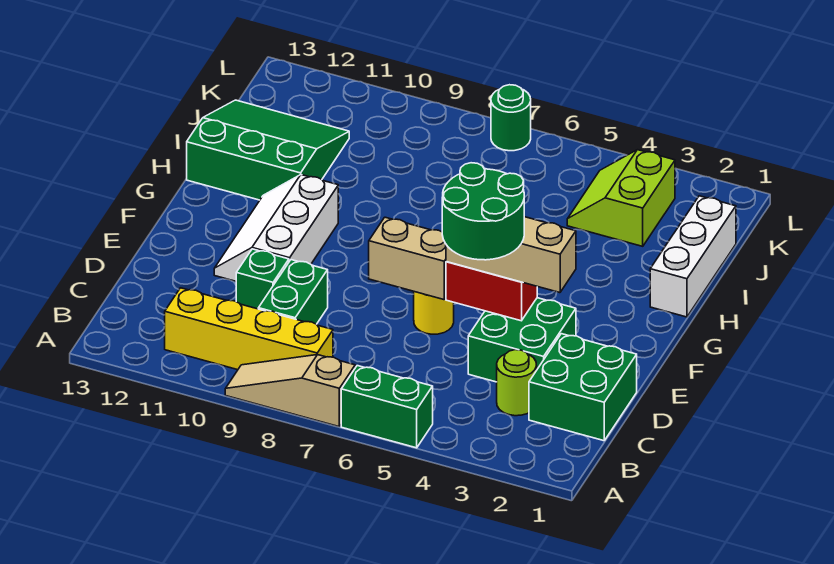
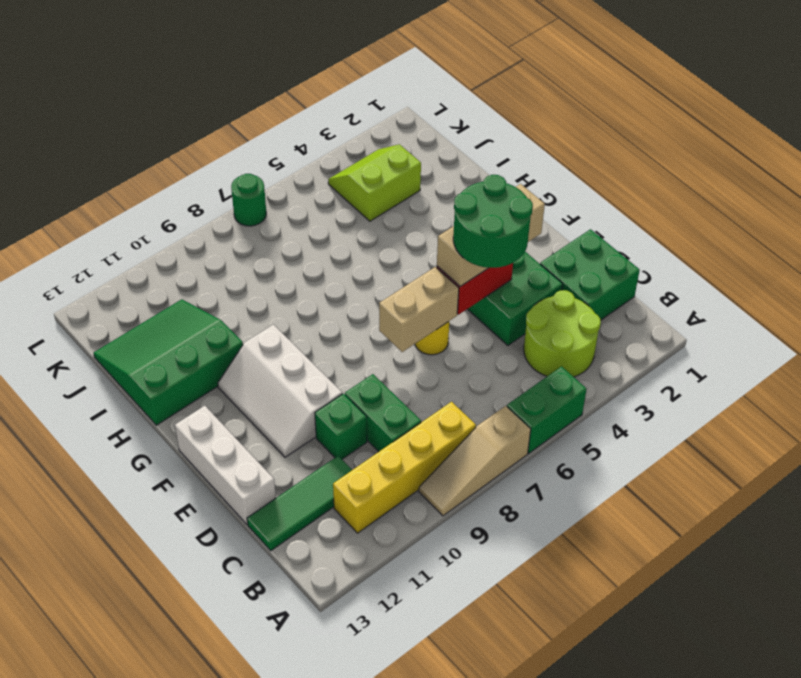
lime round brick C3 level 1 -> lime round brick B3:C4 level 1
none -> green tile C11:C13 level 1
white brick H1:J1 level 1 -> white brick D13:F13 level 1
lime slope J3:K4 level 1 top 3 -> lime slope J3:K4 level 1 top J

